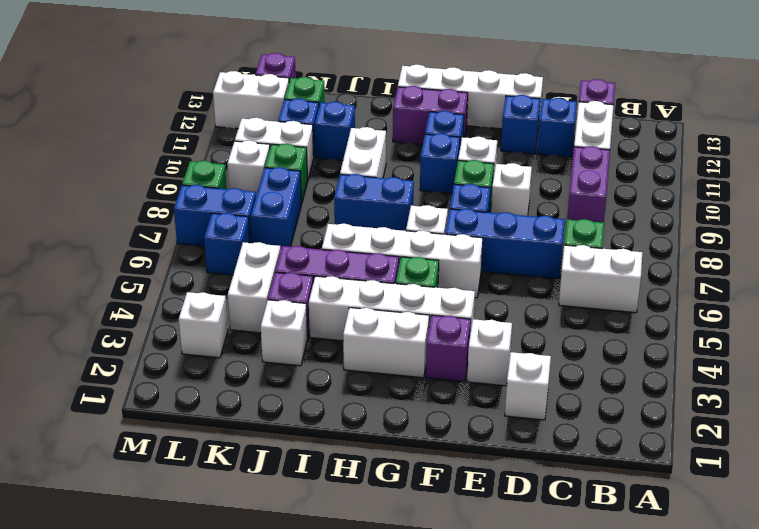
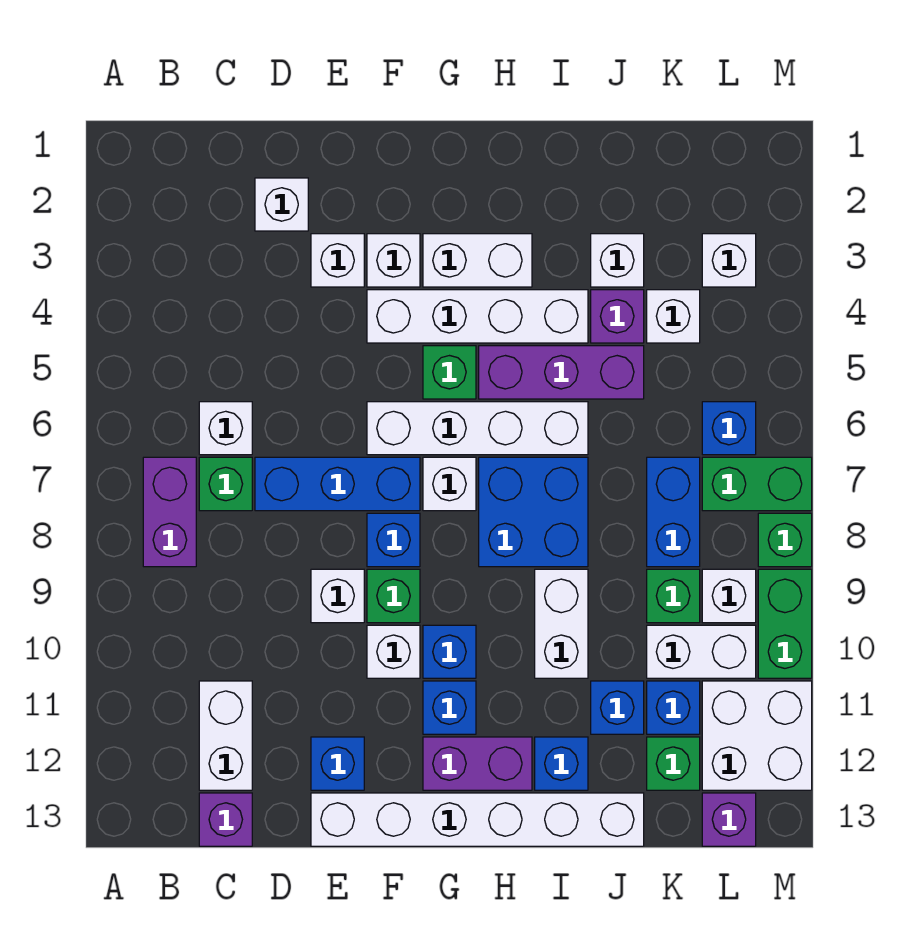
white brick B6:C6 level 1 -> white brick C6 level 1
purple brick C9:C10 level 1 -> purple brick B7:B8 level 1
blue brick D12 level 1 -> blue brick I12 level 1
white brick E13:H13 level 1 -> white brick E13:J13 level 1
purple brick F3 level 1 -> white brick F3 level 1
blue brick H8:I8 level 1 -> blue brick H7:I8 level 1
white brick K4:K5 level 1 -> white brick K4 level 1
blue brick L7:M7 level 1 -> green brick L7:M7 level 1
white brick L12:M12 level 1 -> white brick L11:M12 level 1
none -> green brick M9:M10 level 1

